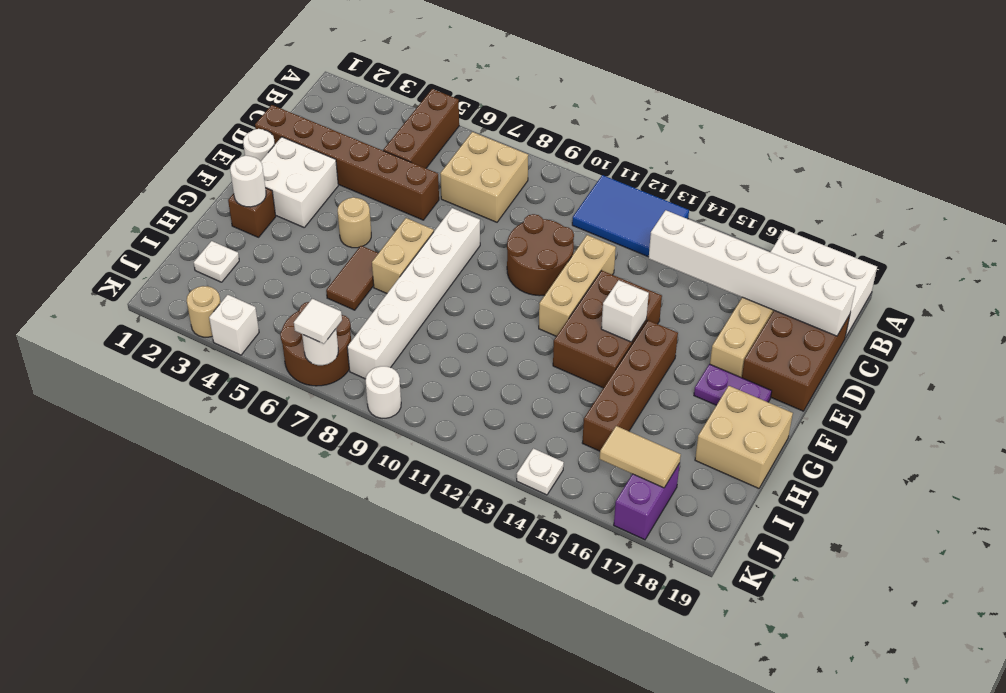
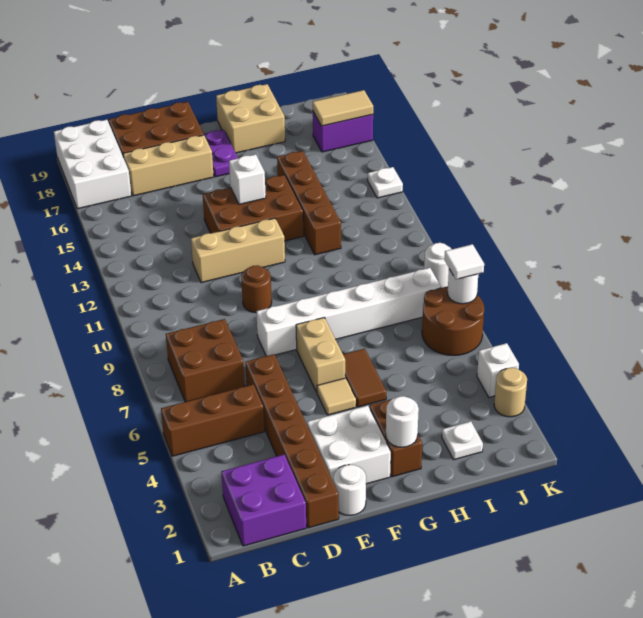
blue tile A11:B13 level 1 -> none
none -> purple brick B1:C2 level 1
tan brick B7:C8 level 1 -> brown brick B7:C8 level 1
white brick C14:C19 level 2 -> none
brown round brick D10:E11 level 1 -> brown round brick E10 level 1
tan round brick F5 level 1 -> tan tile F5 level 1
tan brick F7:G7 level 1 -> tan brick F6:F7 level 1
brown brick F15:I15 level 1 -> brown brick H12:H15 level 1
brown brick G2 level 1 -> brown brick G2:G3 level 1
brown tile G6:H6 level 1 -> brown tile G5:G6 level 1
tan tile J16:J17 level 2 -> tan tile J17:K17 level 2

